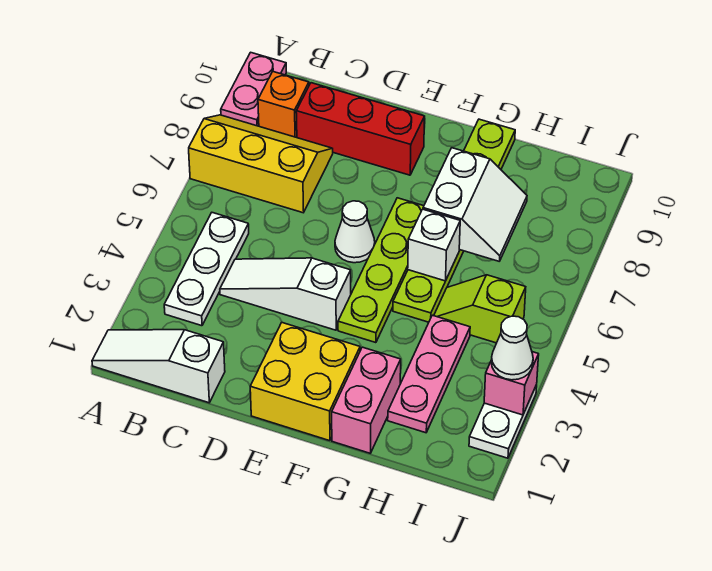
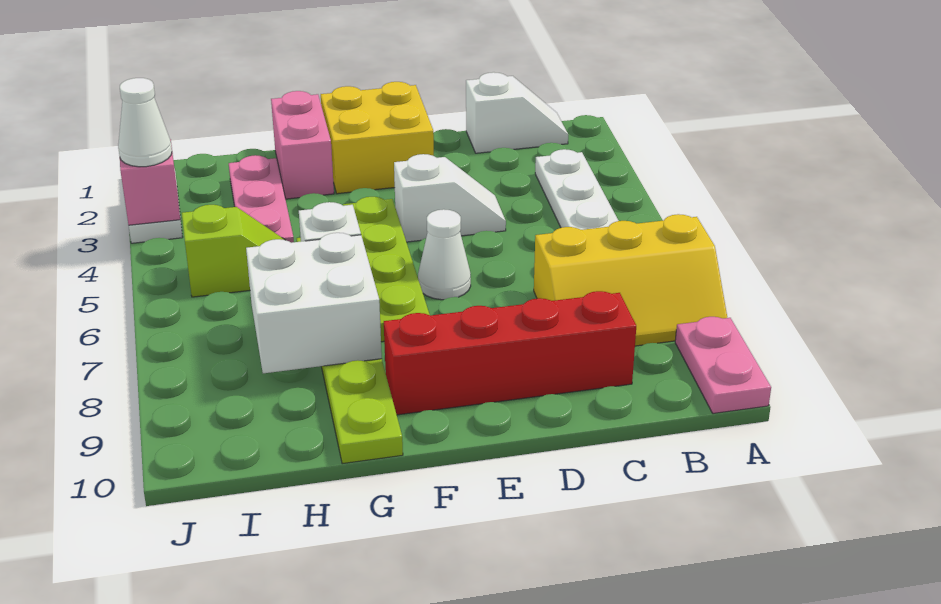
white slope A1:C1 level 1 top C -> white slope B1:C1 level 1 top C
orange brick B9 level 1 -> none
white slope C4:E4 level 1 top E -> white slope D4:E4 level 1 top E
red brick C9:E9 level 1 -> red brick C9:F9 level 1
white slope G7:H8 level 2 top G -> white brick G7:H8 level 2

